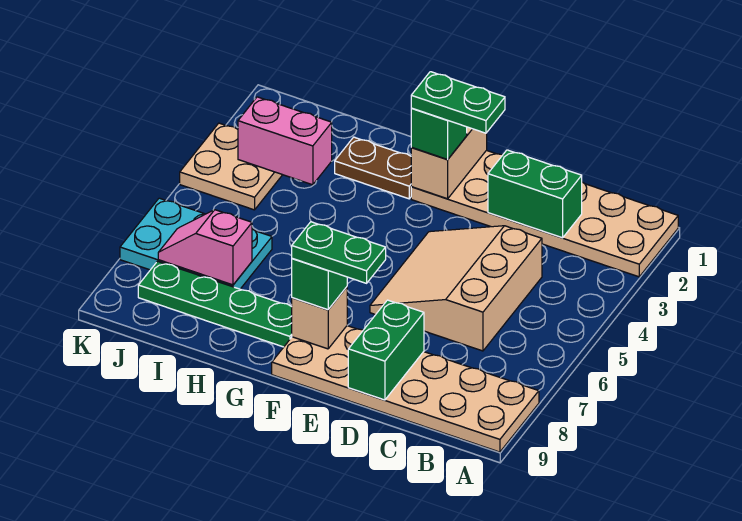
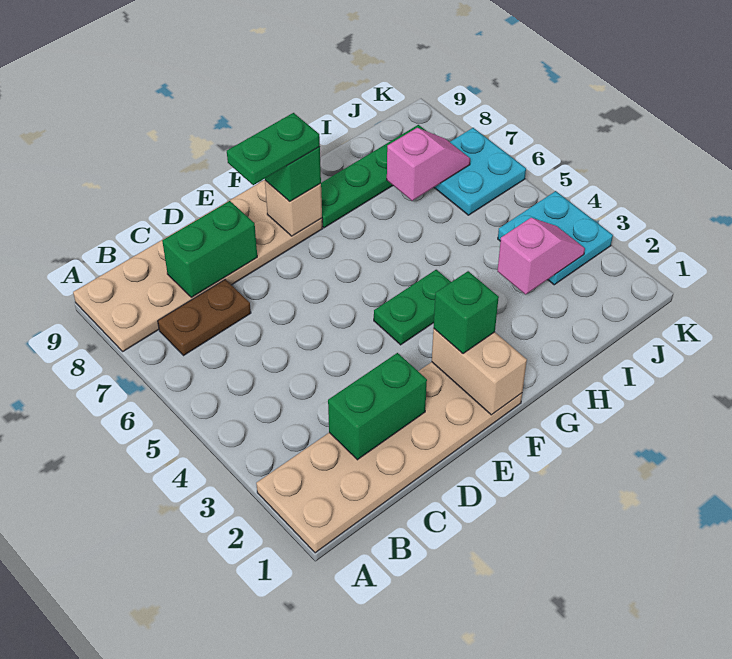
tan slope C4:E6 level 1 top C -> none
green brick D8:D9 level 2 -> green brick C8:D8 level 2
green plate E2:F2 level 4 -> green plate F4:G4 level 1
brown plate G2:H2 level 1 -> brown plate B7:C7 level 1
pink brick I3:J3 level 2 -> pink slope I3:J3 level 2 top I
cyan plate I6:K7 level 1 -> cyan plate J6:K7 level 1
tan plate J3:K4 level 1 -> cyan plate J3:K4 level 1

